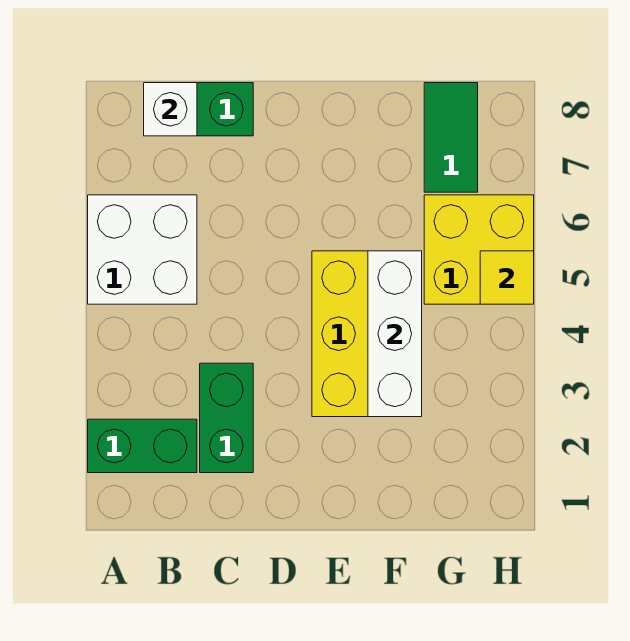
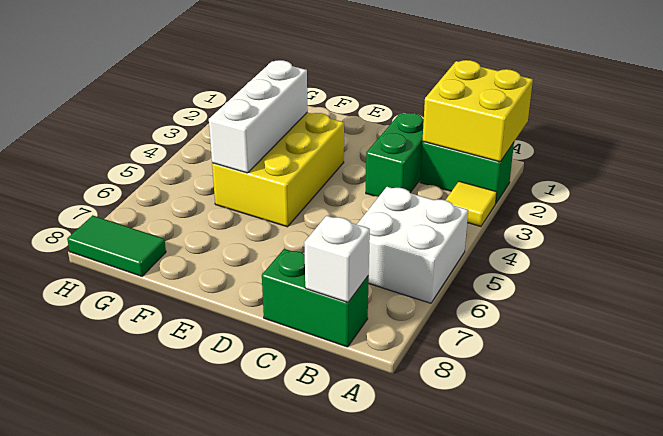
yellow brick G5:H6 level 1 -> yellow brick A1:B2 level 2
green tile G7:G8 level 1 -> green tile G8:H8 level 1
yellow tile H5 level 2 -> yellow tile A3 level 1

